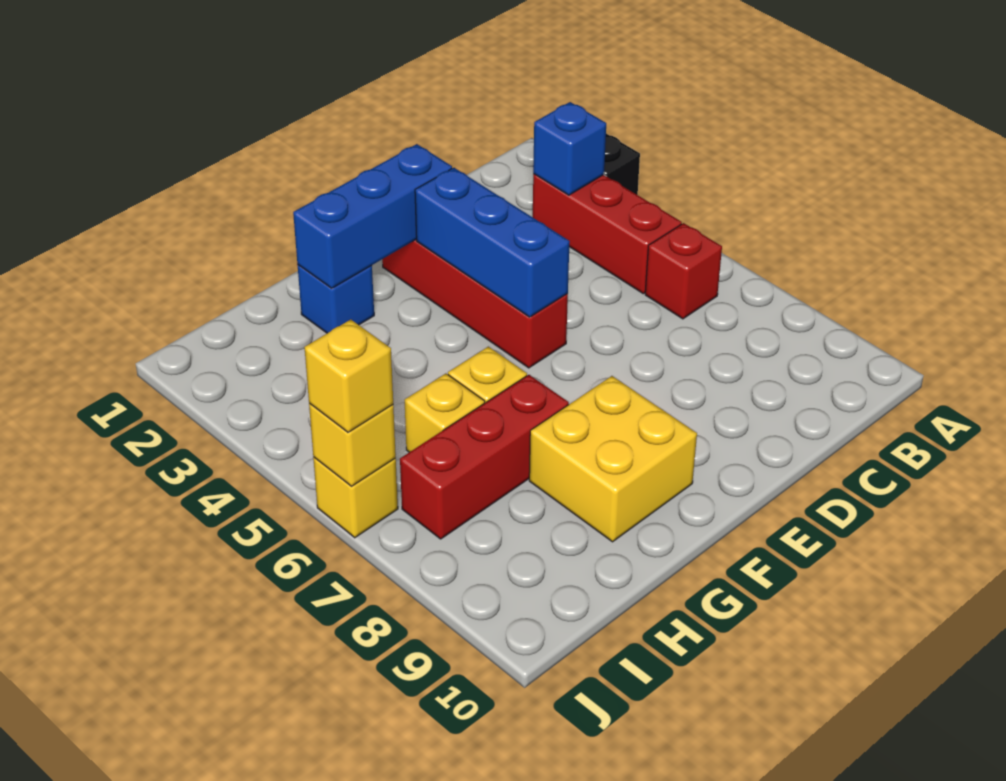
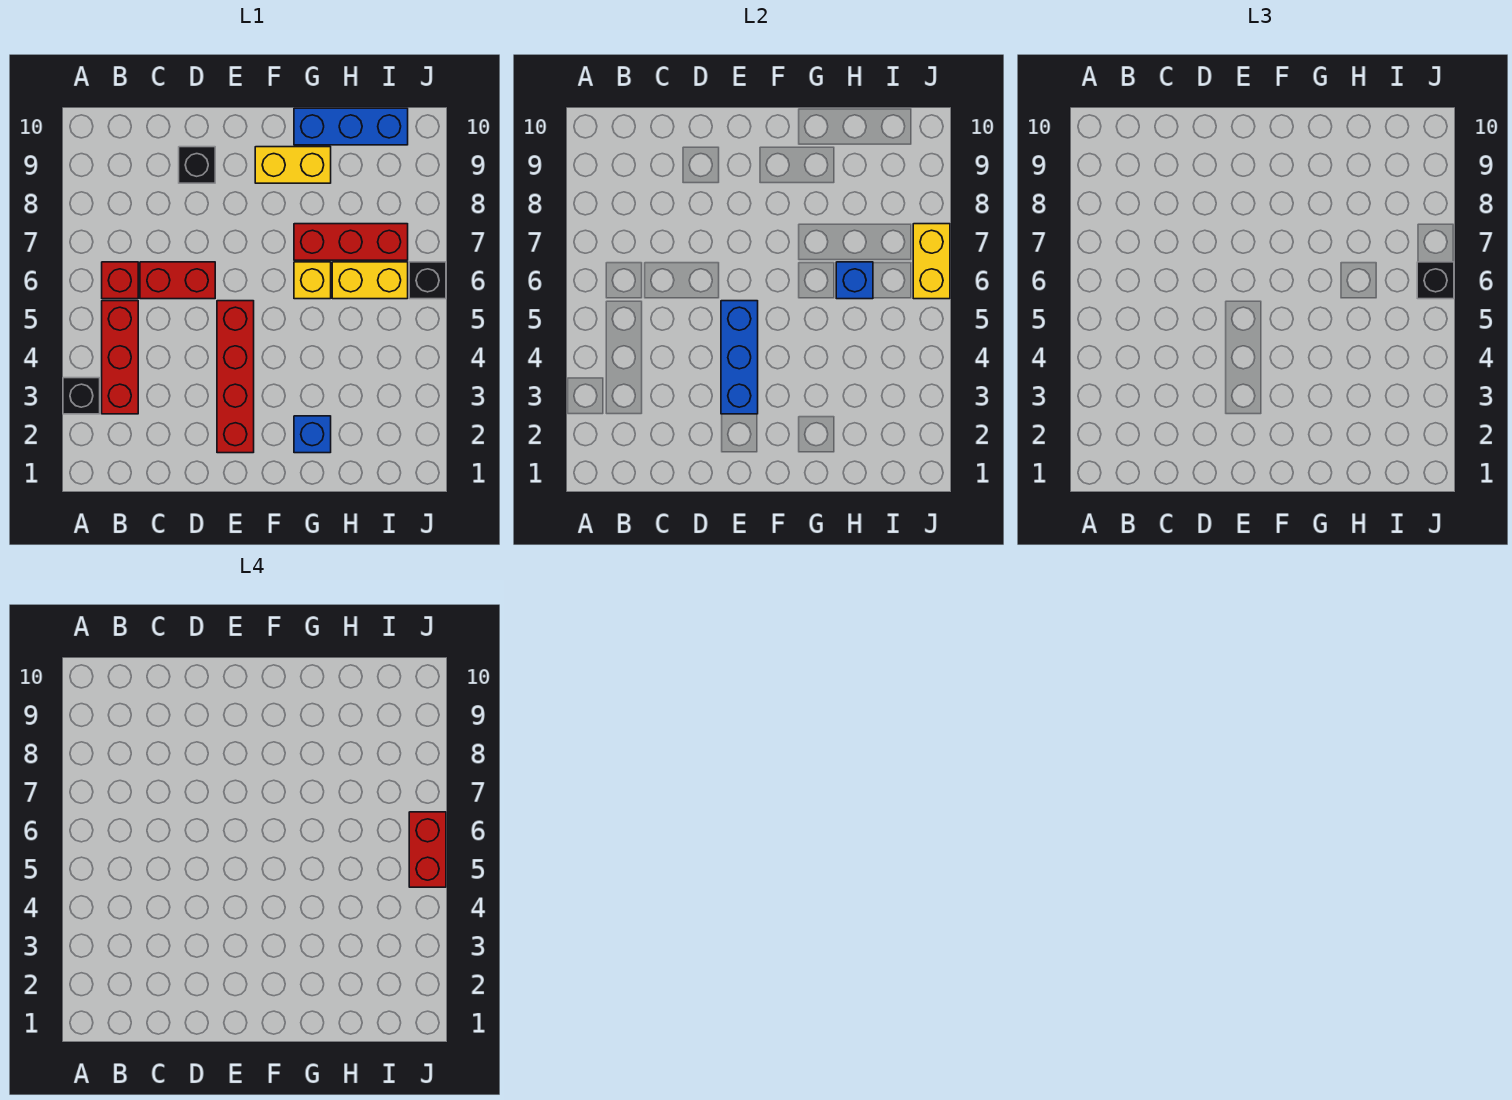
blue brick B3 level 2 -> blue brick H6 level 2
none -> red brick C6:D6 level 1
none -> black brick D9 level 1
blue brick E2:G2 level 2 -> blue brick G10:I10 level 1
yellow brick F8:G9 level 1 -> yellow brick F9:G9 level 1
yellow brick H6 level 1 -> yellow brick H6:I6 level 1
none -> red brick J5:J6 level 4
yellow brick J6 level 1 -> black brick J6 level 1
yellow brick J6 level 2 -> yellow brick J6:J7 level 2
yellow brick J6 level 3 -> black brick J6 level 3

